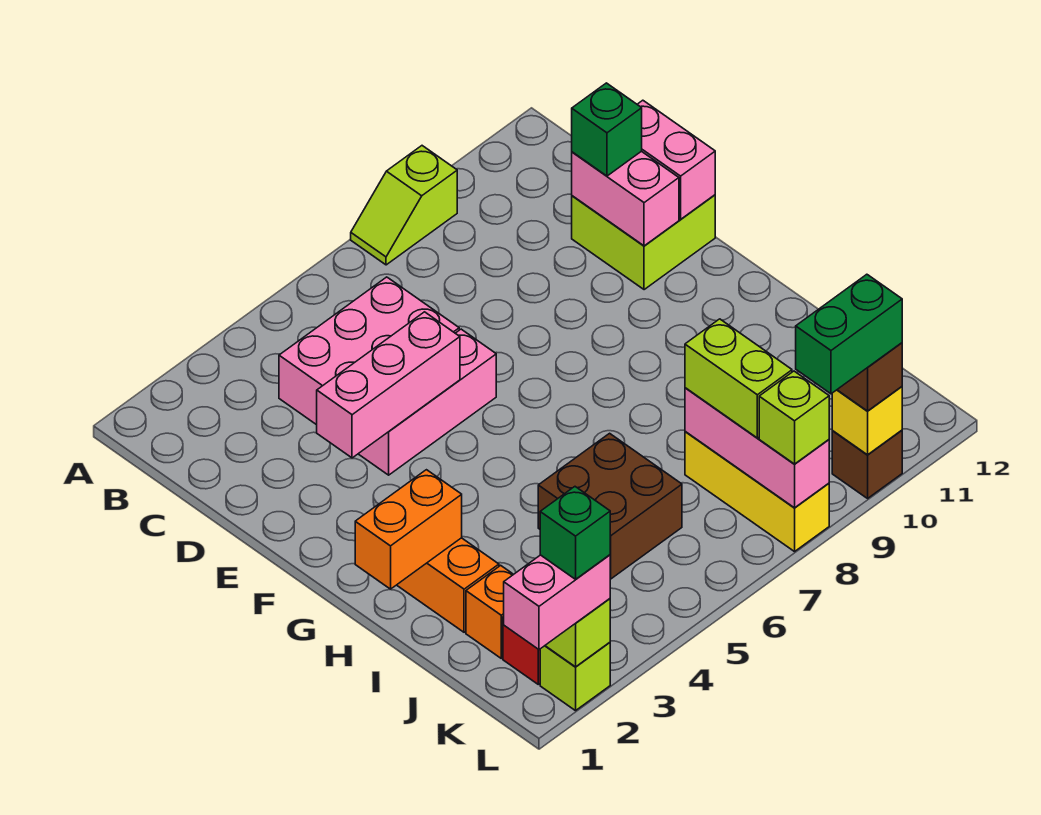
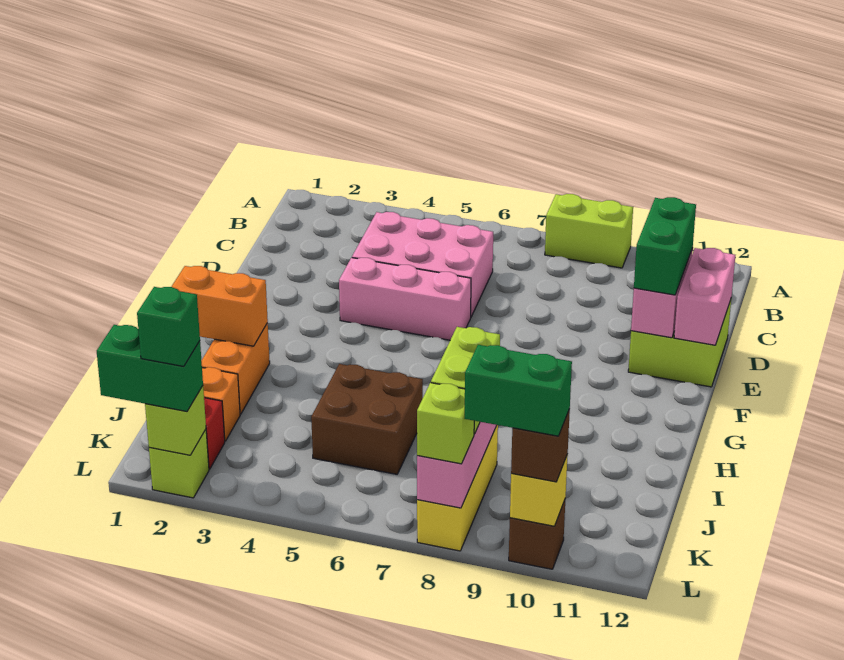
lime slope A8:A9 level 1 top 9 -> lime brick A8:A9 level 1
green brick D11 level 3 -> green brick D11:E11 level 3
pink brick E3:E5 level 2 -> none
pink brick L1:L2 level 3 -> green brick L1:L2 level 3

